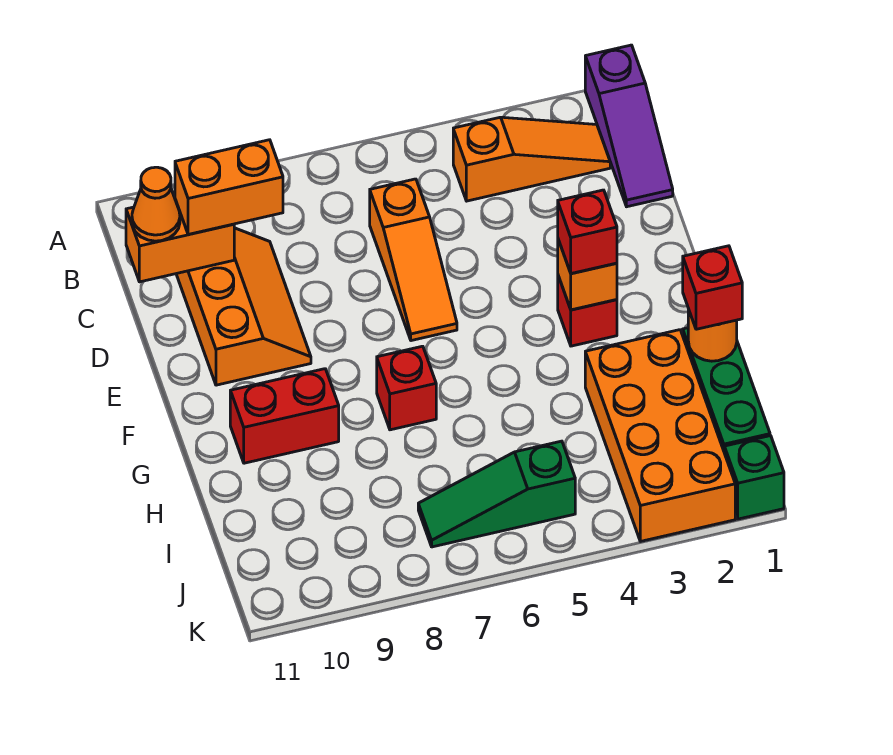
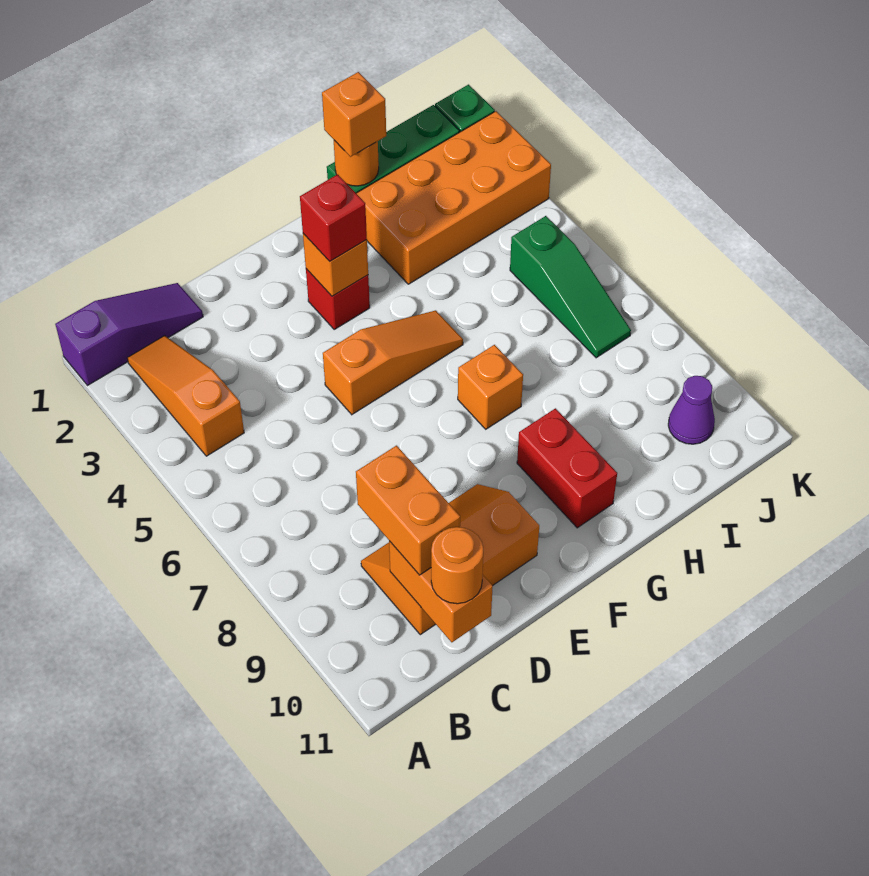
orange slope C6:E6 level 1 top C -> orange slope E5:G5 level 1 top E
orange cone C11 level 3 -> orange round brick C11 level 3
red brick G7 level 1 -> orange brick G7 level 1
red brick H1 level 3 -> orange brick H1 level 3
none -> purple cone J10 level 1

